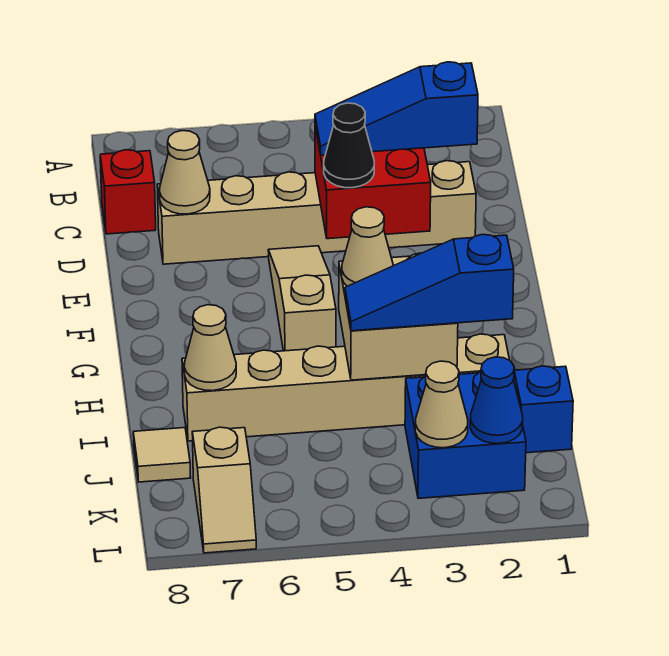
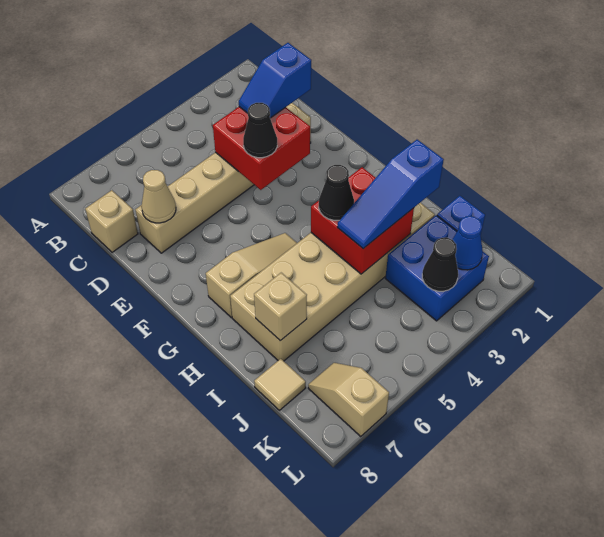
red brick C8 level 1 -> tan brick C8 level 1
blue slope D2:D4 level 3 top 2 -> blue slope D2:D3 level 3 top 2
tan slope E5:G5 level 1 top G -> tan slope G5:G7 level 1 top 7
tan brick H3:I4 level 2 -> red brick H3:I4 level 2
tan cone H4 level 3 -> black cone H4 level 3
tan brick I2:I7 level 1 -> tan brick H2:I7 level 1
tan cone I7 level 2 -> tan brick I7 level 2
tan cone K3 level 2 -> black cone K3 level 2
tan slope K7:L7 level 1 top K -> tan slope K7:L7 level 1 top L

